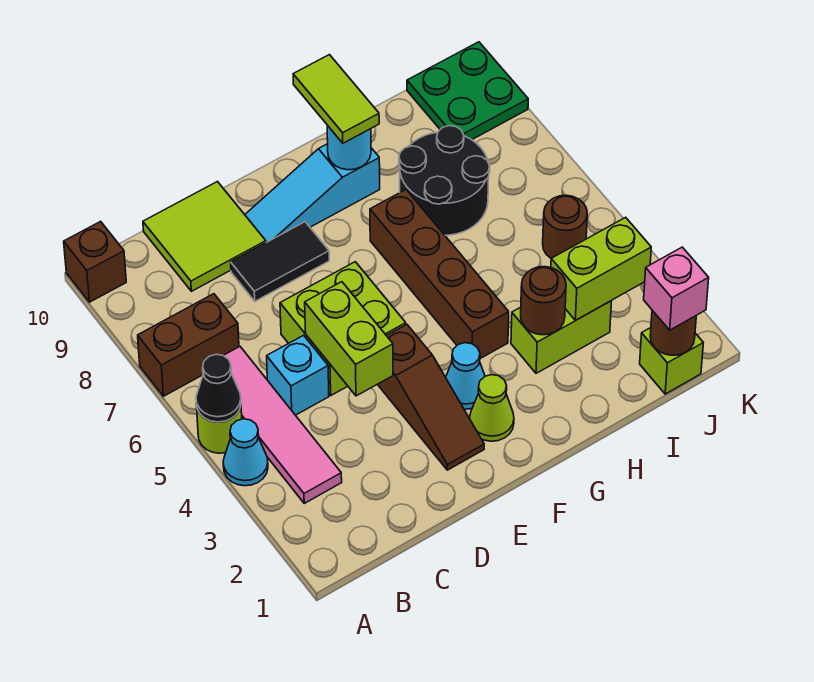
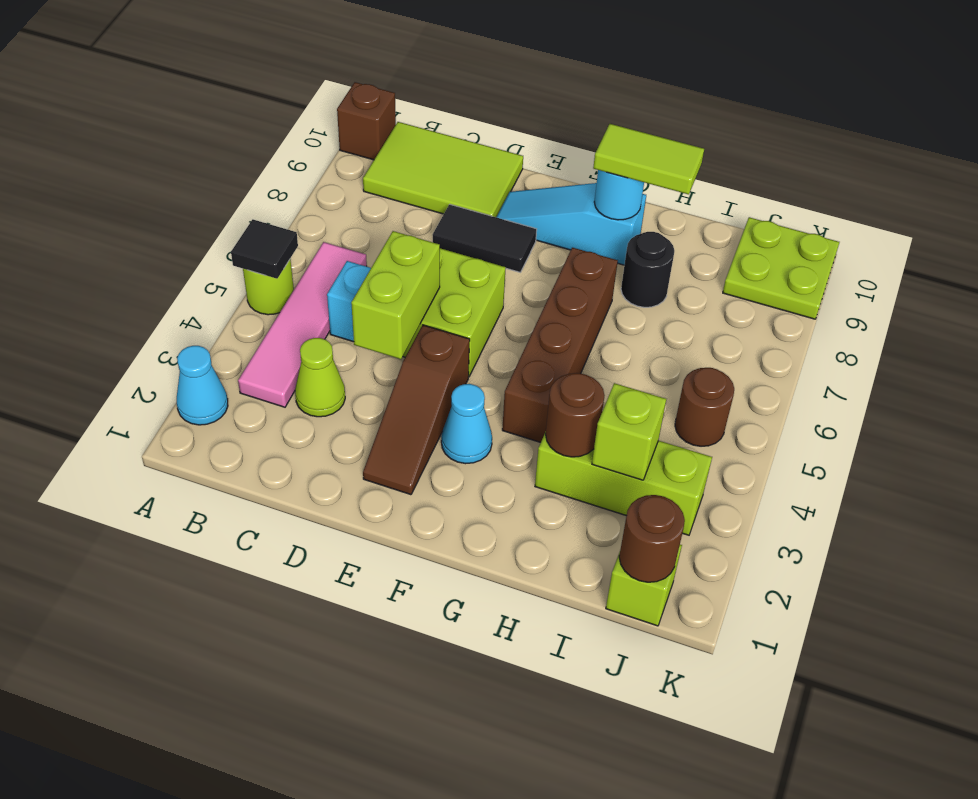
cyan cone A4 level 1 -> cyan cone A2 level 1
black cone A5 level 2 -> black tile A5 level 2
brown brick A7:B7 level 1 -> none
lime tile C9:D10 level 1 -> lime tile B9:D10 level 1
lime cone F2 level 1 -> lime cone C3 level 1
lime tile G9:G10 level 3 -> lime tile G9:H9 level 3
lime brick H3:I3 level 1 -> lime brick H3:J3 level 1
black round brick H7:I8 level 1 -> black round brick H8 level 1
lime brick I3:J3 level 2 -> lime brick I3 level 2
pink brick J1 level 3 -> none
green plate J9:K10 level 1 -> lime plate J9:K10 level 1

